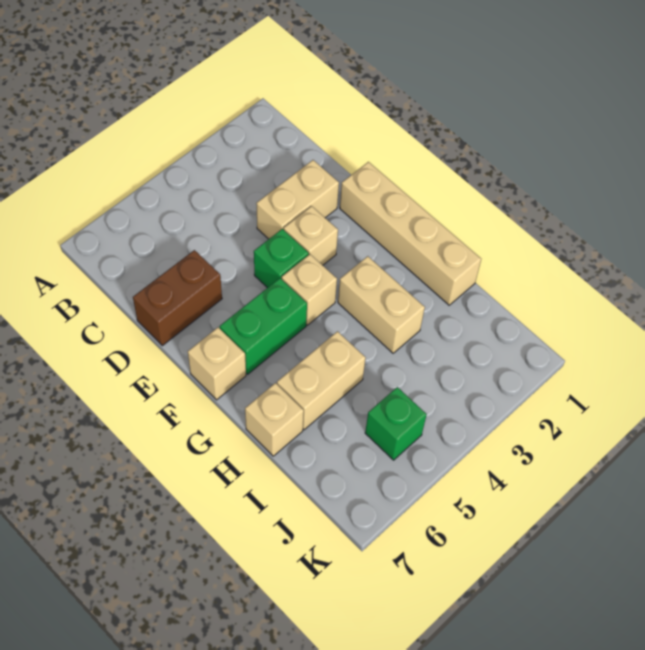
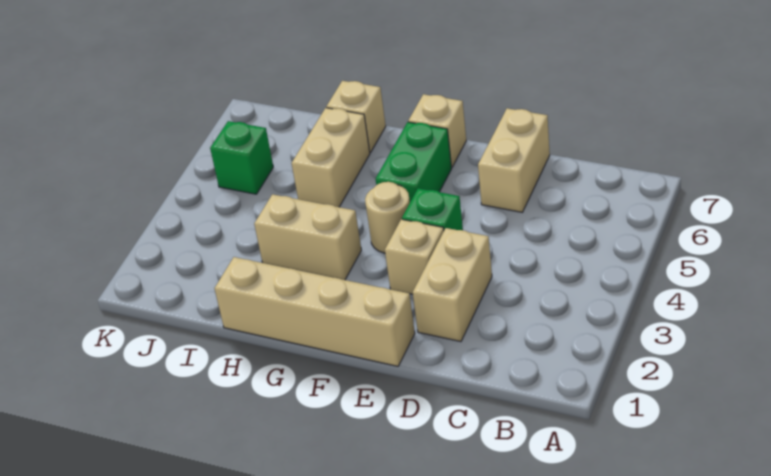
brown brick D6:D7 level 1 -> tan brick D6:D7 level 1
tan brick F4 level 1 -> tan round brick F4 level 1

